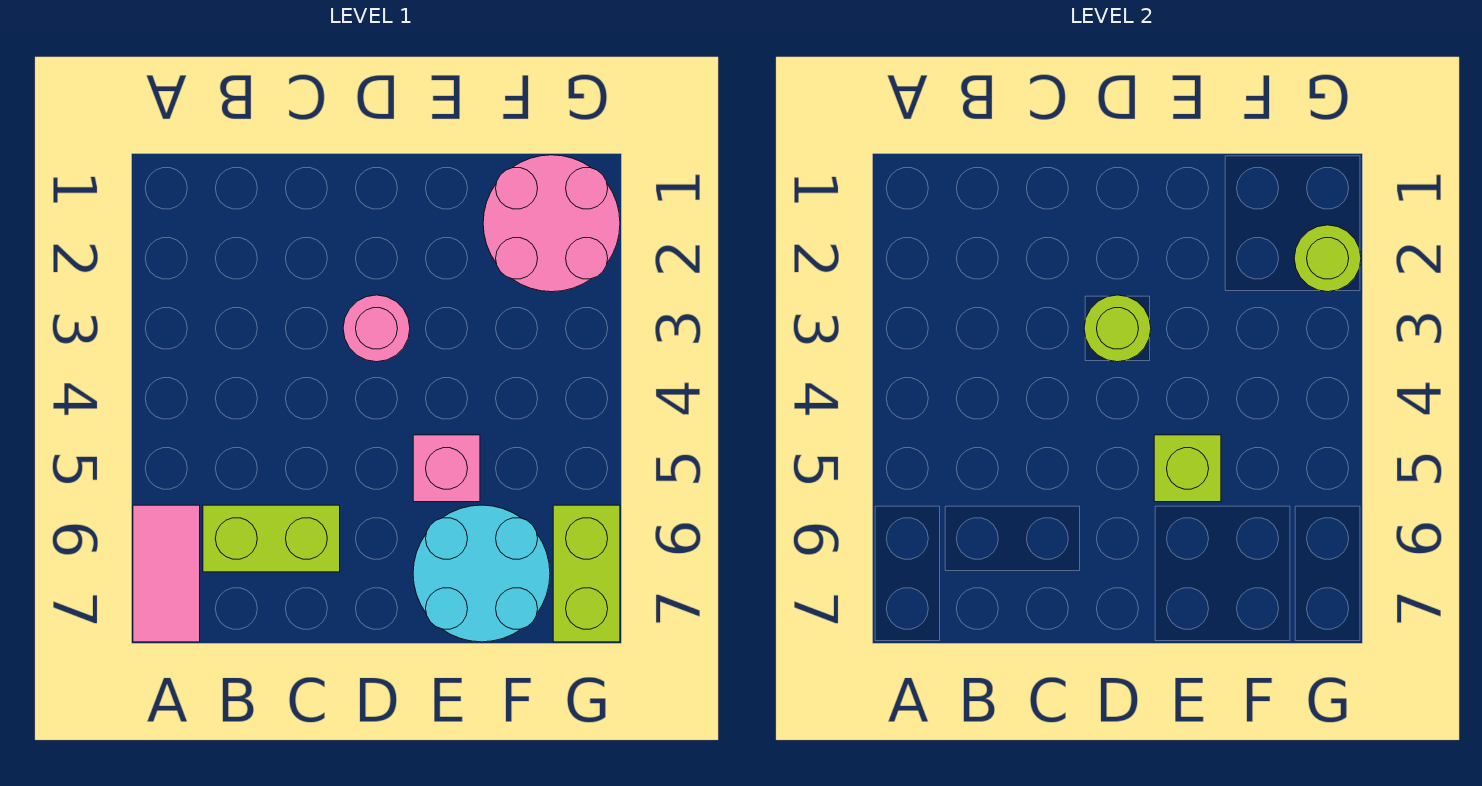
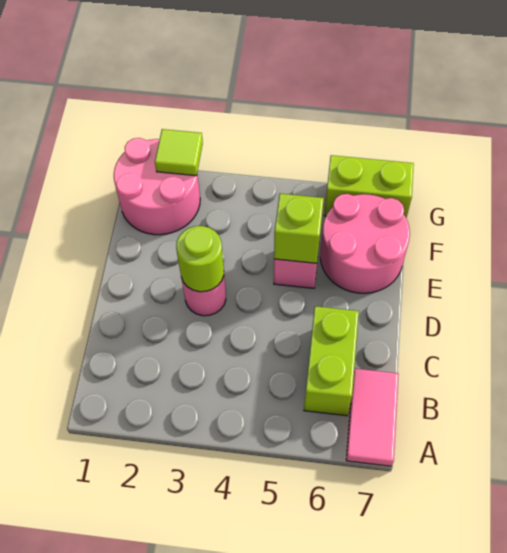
pink tile A6:A7 level 1 -> pink tile A7:B7 level 1
cyan round brick E6:F7 level 1 -> pink round brick E6:F7 level 1
lime round brick G2 level 2 -> lime tile G2 level 2

